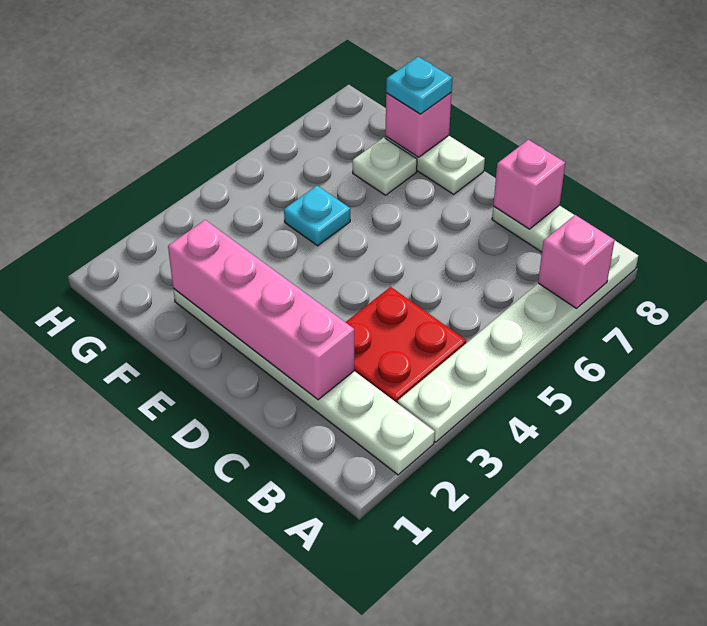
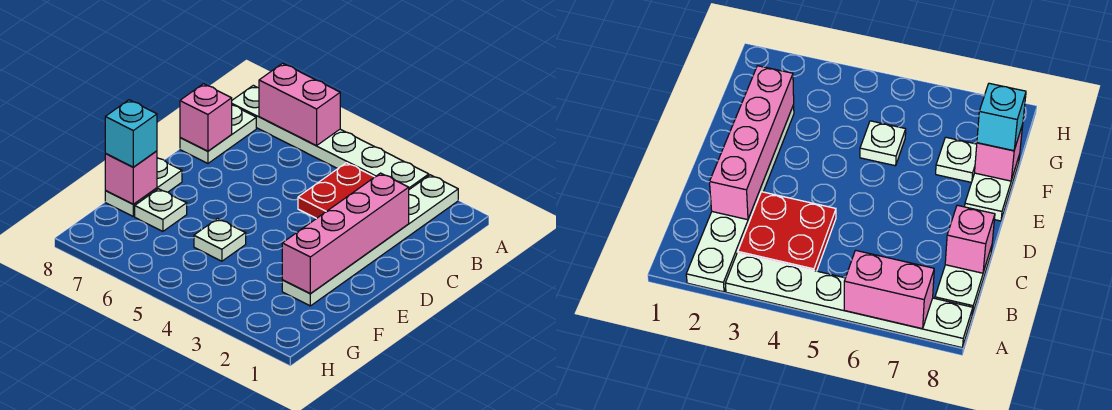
pink brick A7 level 2 -> pink brick A6:A7 level 2
cyan plate F5 level 1 -> white plate F5 level 1
cyan plate F8 level 3 -> cyan brick F8 level 3

